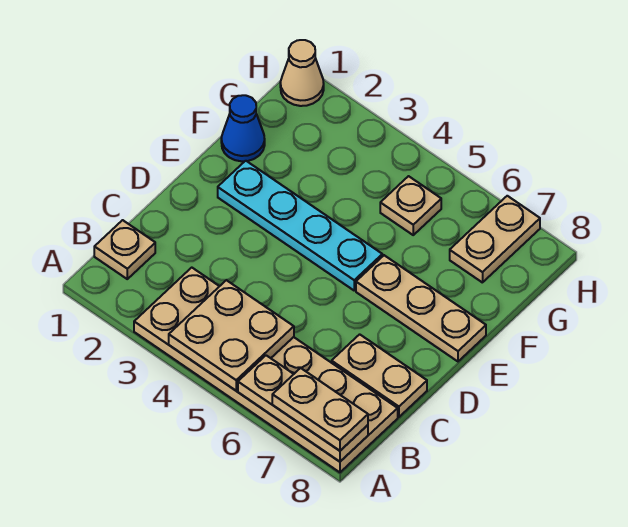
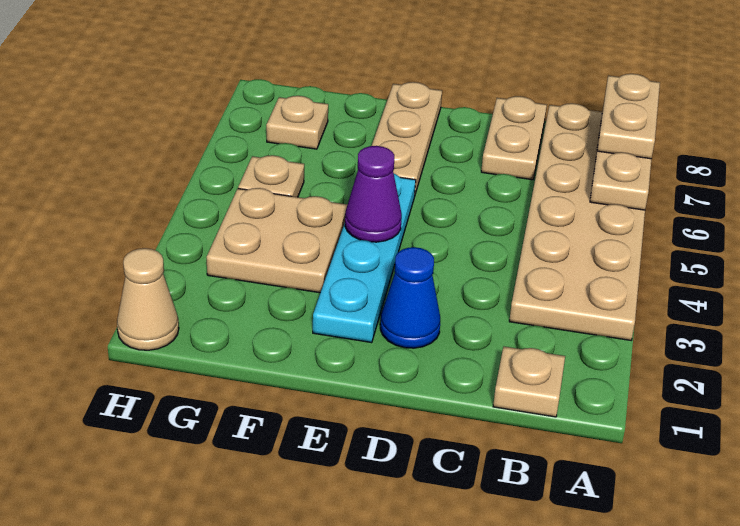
tan plate A4:B5 level 2 -> tan plate F3:G4 level 1
none -> purple cone E4 level 2
blue cone F1 level 1 -> blue cone D2 level 1
tan plate G7:H7 level 1 -> tan plate G7 level 1

